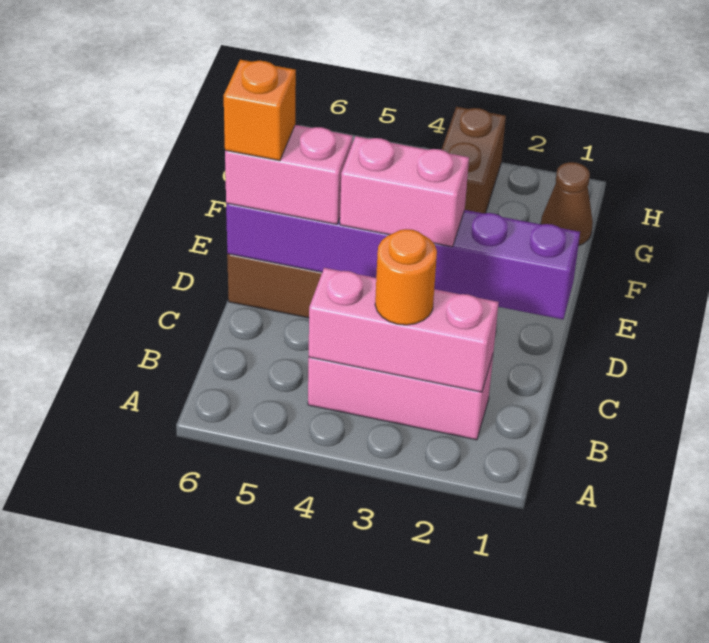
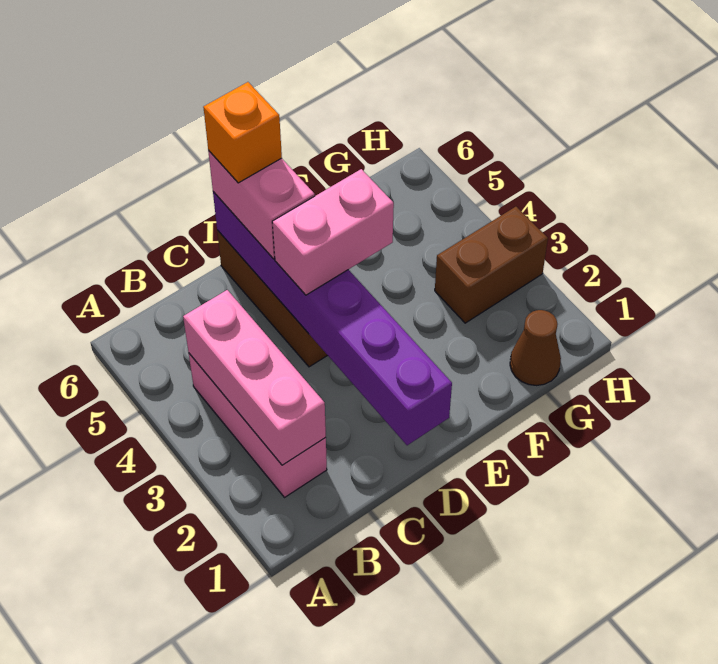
orange round brick B3 level 3 -> none
pink brick D3:D4 level 3 -> pink brick D4:E4 level 3

